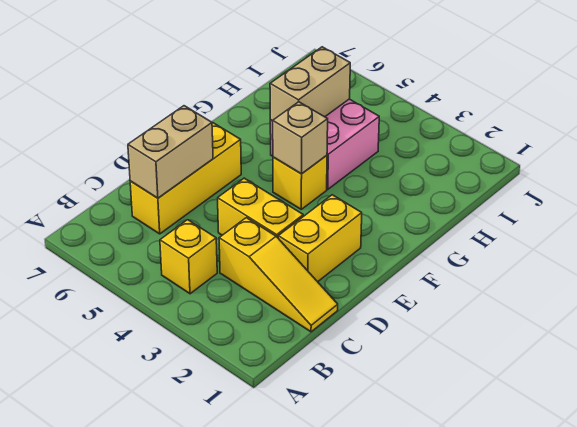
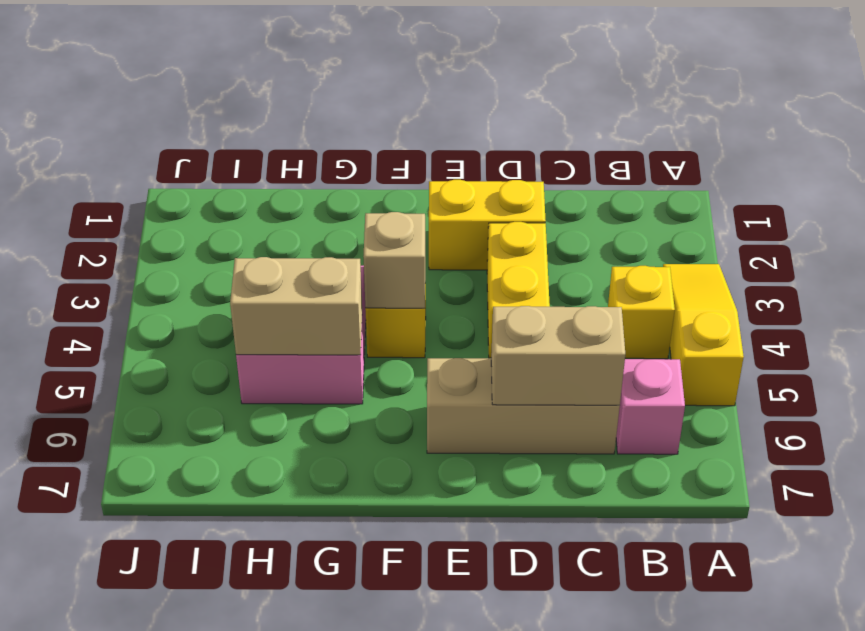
none -> pink brick B6 level 1
yellow slope C1:C3 level 1 top 3 -> yellow slope A3:A5 level 1 top 5
yellow brick C6:E6 level 1 -> tan brick C6:E6 level 1

